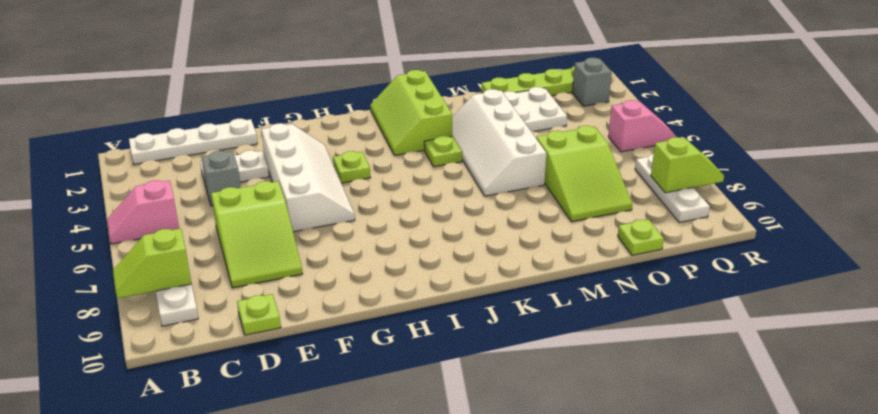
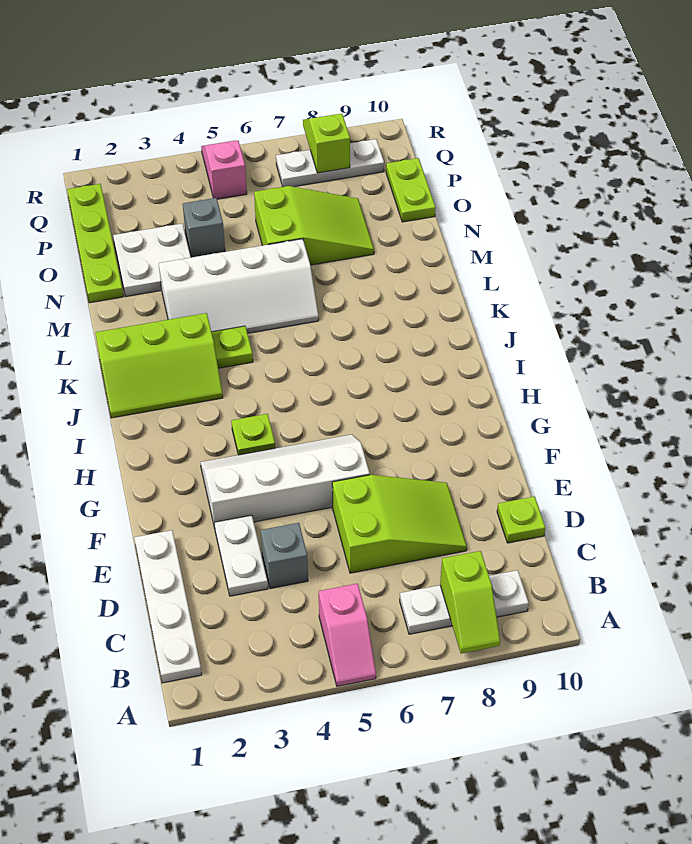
lime plate O10 level 1 -> lime plate O10:P10 level 1
grey brick Q2 level 1 -> grey brick O4 level 1

